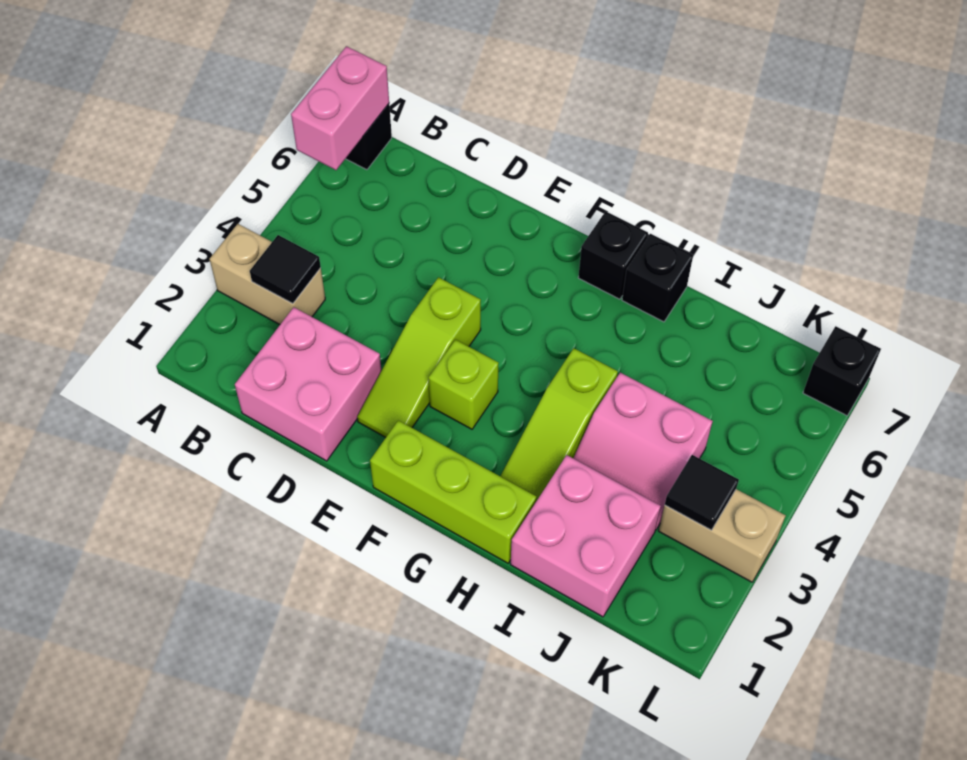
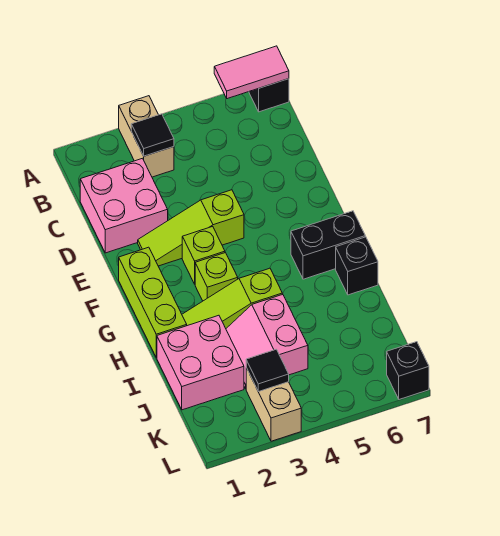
pink brick A6:A7 level 2 -> pink tile A6:A7 level 2
none -> lime brick G3 level 1
black brick G7 level 1 -> black brick G6:G7 level 1

